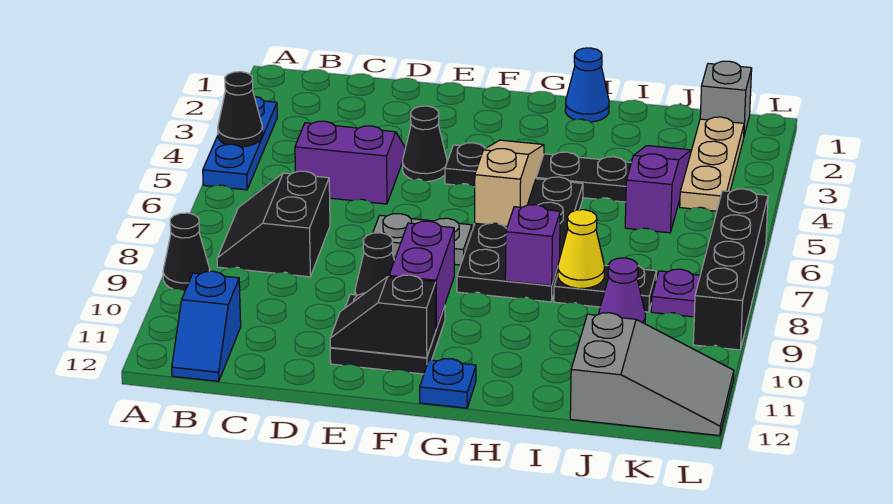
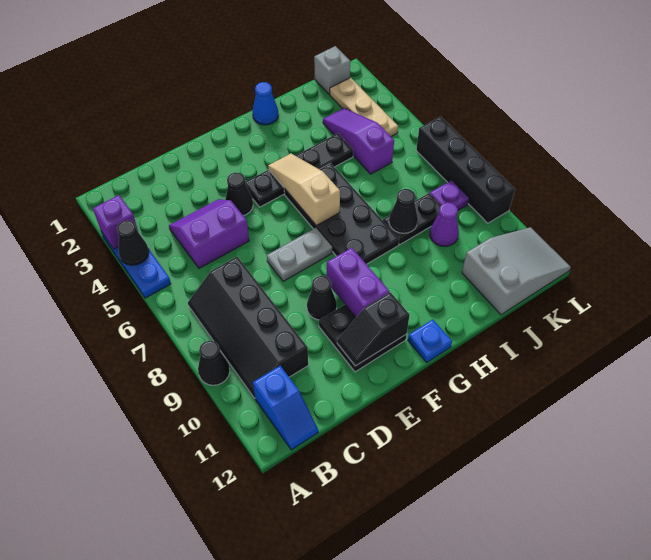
black slope B7:C8 level 1 top C -> black slope B7:C10 level 1 top C
purple brick H8 level 2 -> purple brick A3 level 2
yellow cone I8 level 2 -> black cone I8 level 2

